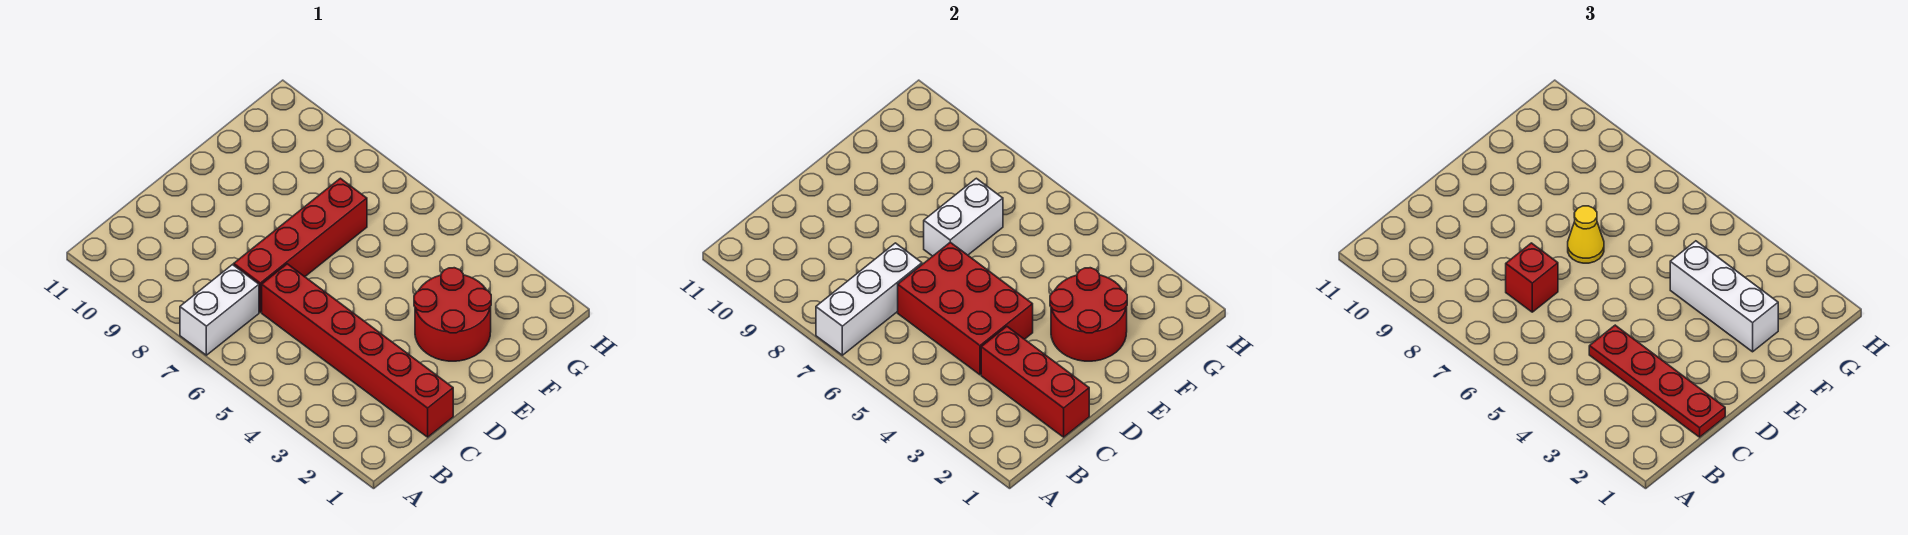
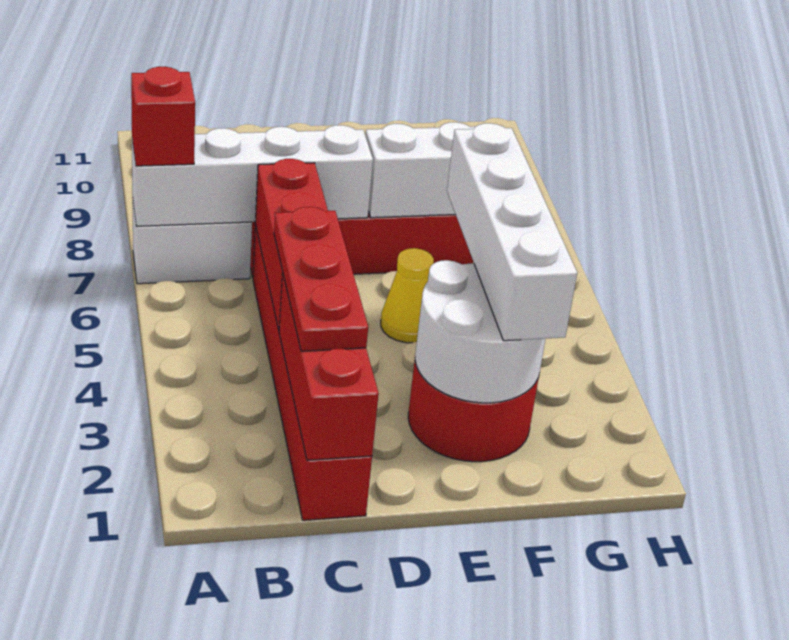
white brick A7:C7 level 2 -> white brick A7:D7 level 2
red plate C1:C4 level 3 -> red plate C2:C4 level 3
red brick C4:D6 level 2 -> red brick C4:C6 level 2
red brick C7 level 3 -> red brick A7 level 3
red round brick E2:F3 level 2 -> white round brick E2:F3 level 2
yellow cone E7 level 3 -> yellow cone E5 level 1
white brick F2:F4 level 3 -> white brick F2:F5 level 3

